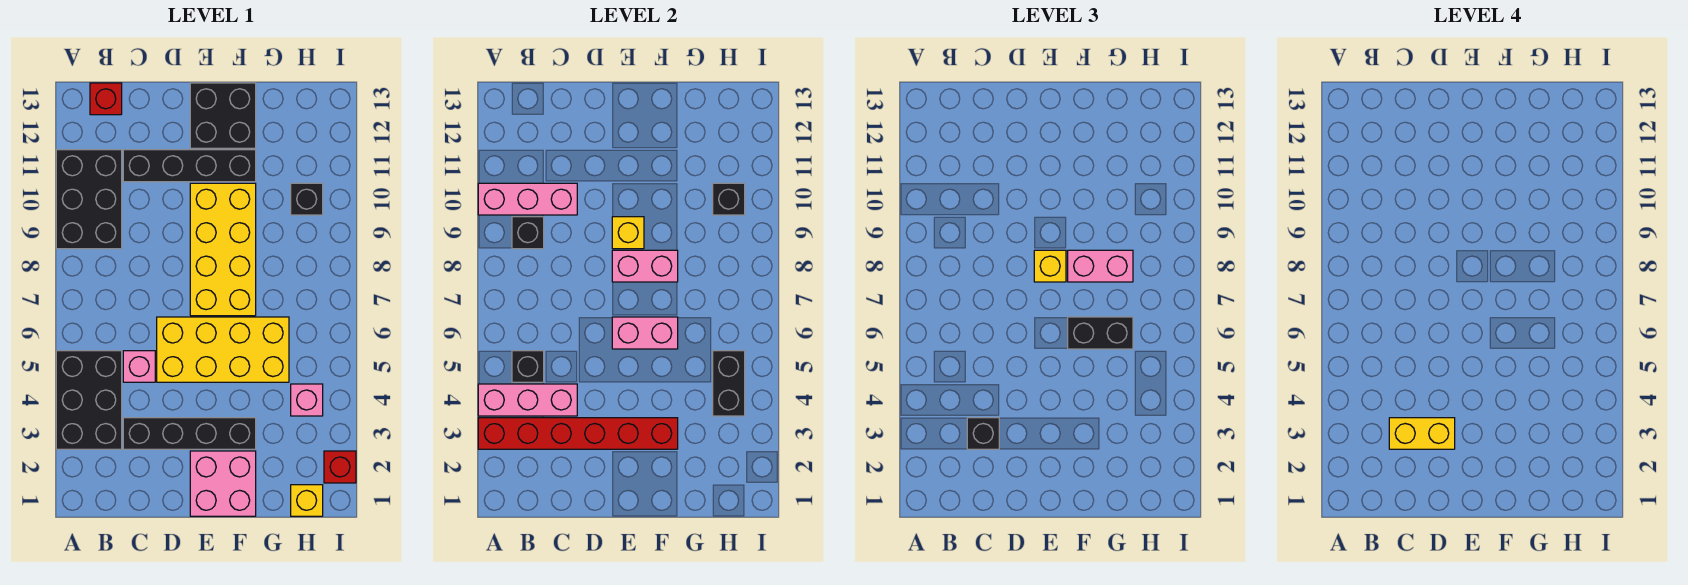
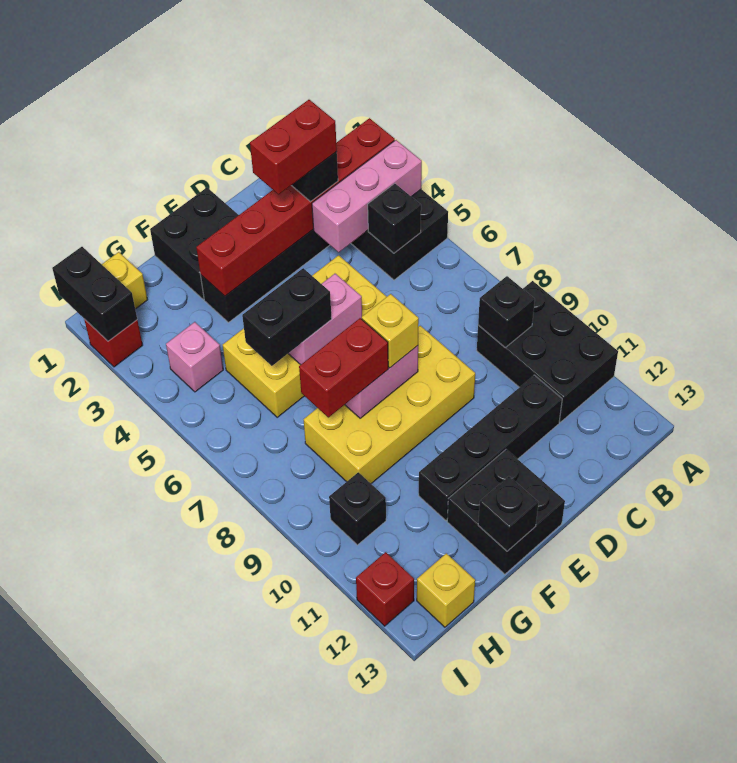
pink brick A10:C10 level 2 -> none
red brick B13 level 1 -> red brick I12 level 1
yellow brick C3:D3 level 4 -> red brick C3:D3 level 4
pink brick C5 level 1 -> none
pink brick E1:F2 level 1 -> black brick E1:F2 level 1
yellow brick E7:F10 level 1 -> yellow brick D8:G9 level 1
yellow brick E9 level 2 -> yellow brick H13 level 1
pink brick F8:G8 level 3 -> red brick F8:G8 level 3
black brick H4:H5 level 2 -> black brick I1:I2 level 2
black brick H10 level 2 -> black brick F13 level 2

